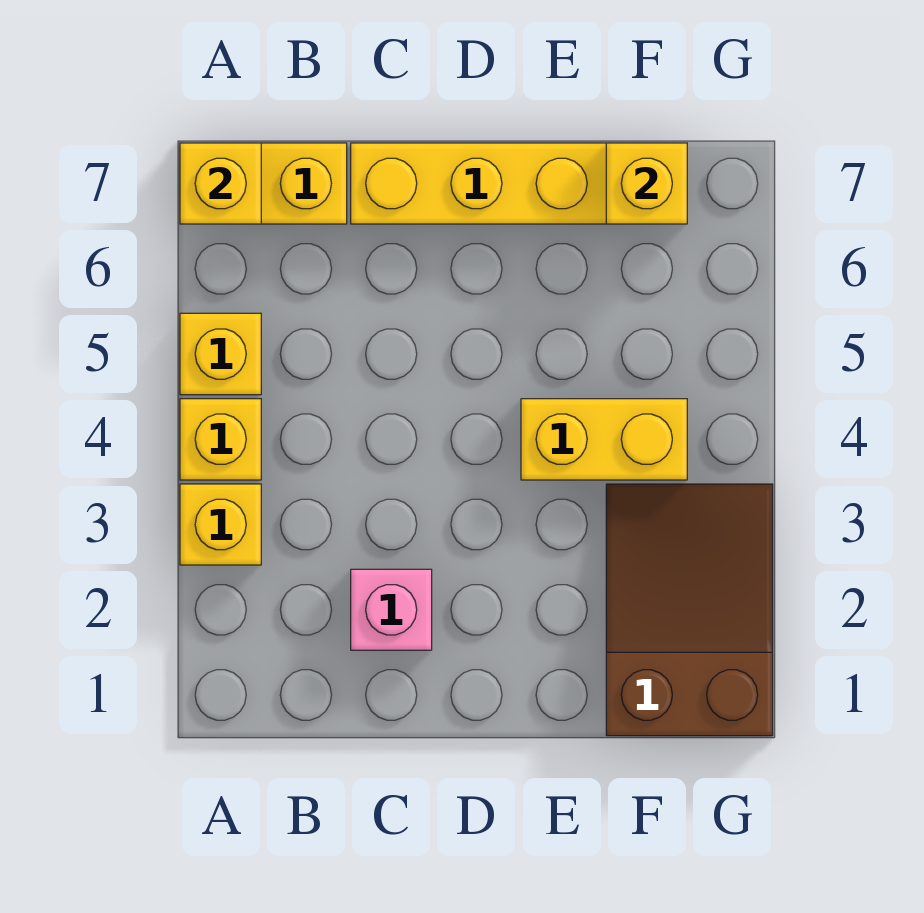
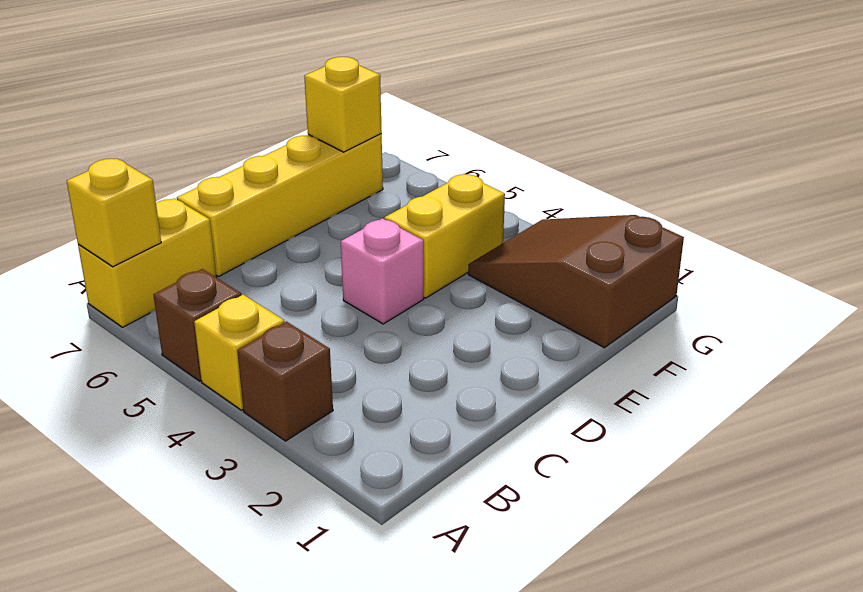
yellow brick A3 level 1 -> brown brick A3 level 1
yellow brick A5 level 1 -> brown brick A5 level 1
pink brick C2 level 1 -> pink brick D4 level 1

